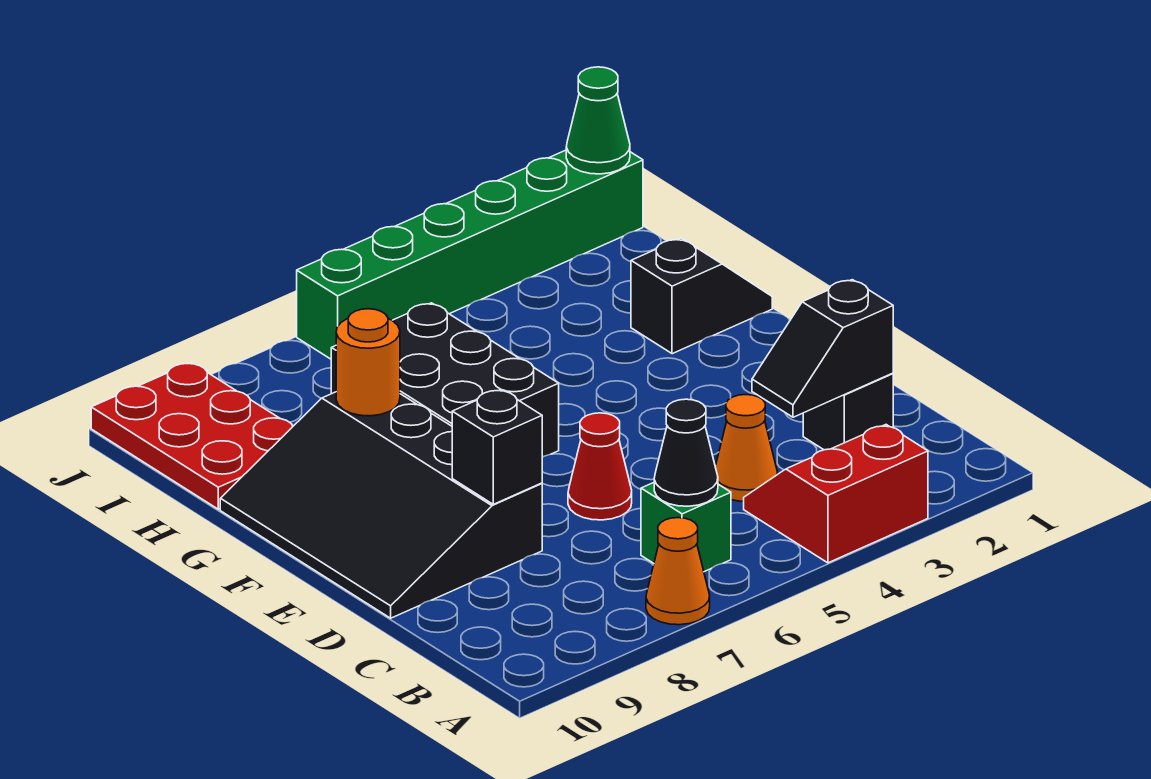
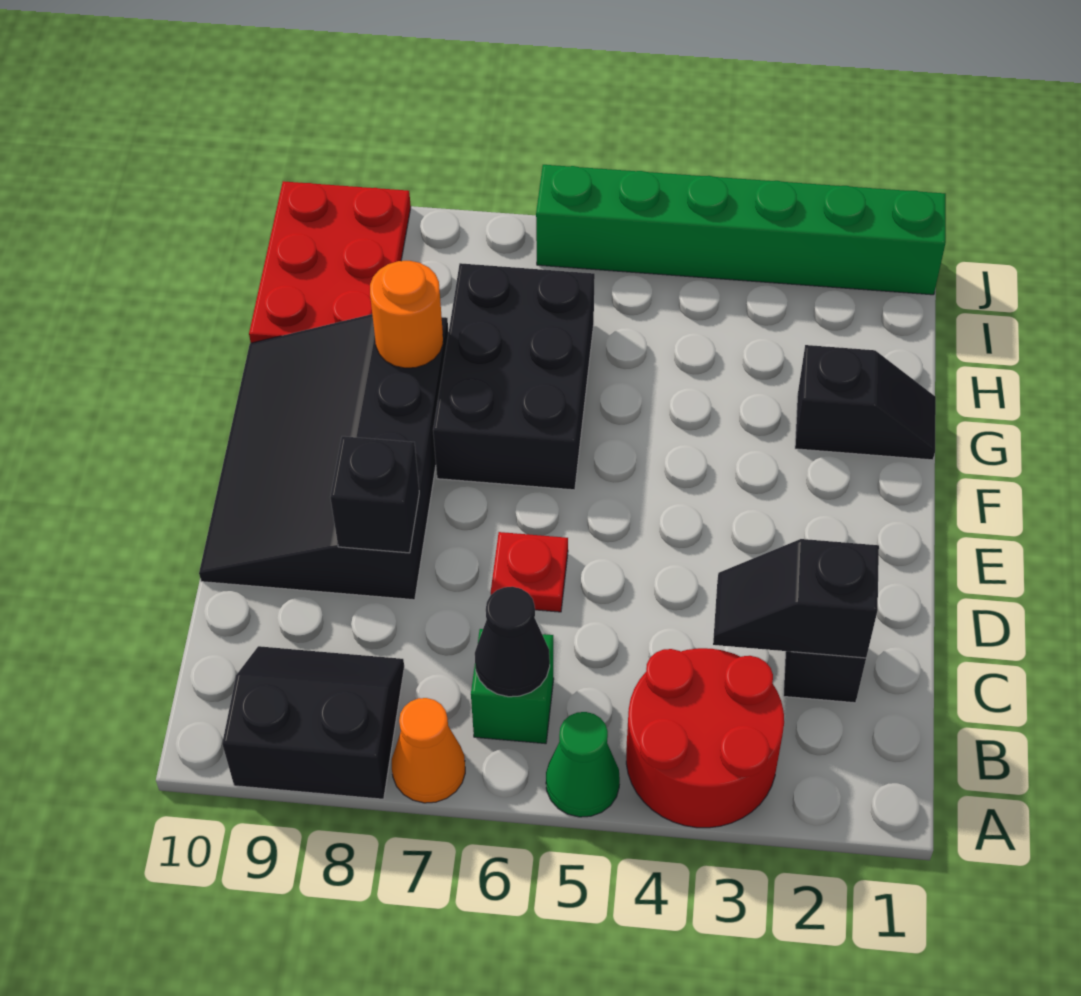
red slope A3:B4 level 1 top A -> red round brick A3:B4 level 1
none -> black slope A8:B9 level 1 top A
orange cone C4 level 1 -> none
red cone D6 level 1 -> red plate D6 level 1
green cone J1 level 2 -> green cone A5 level 1

